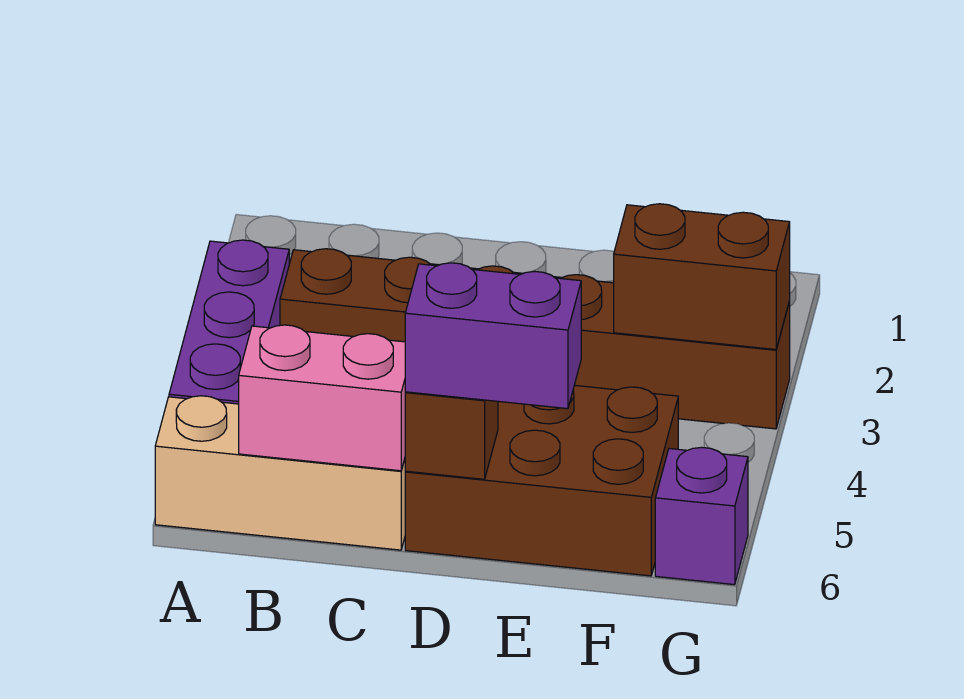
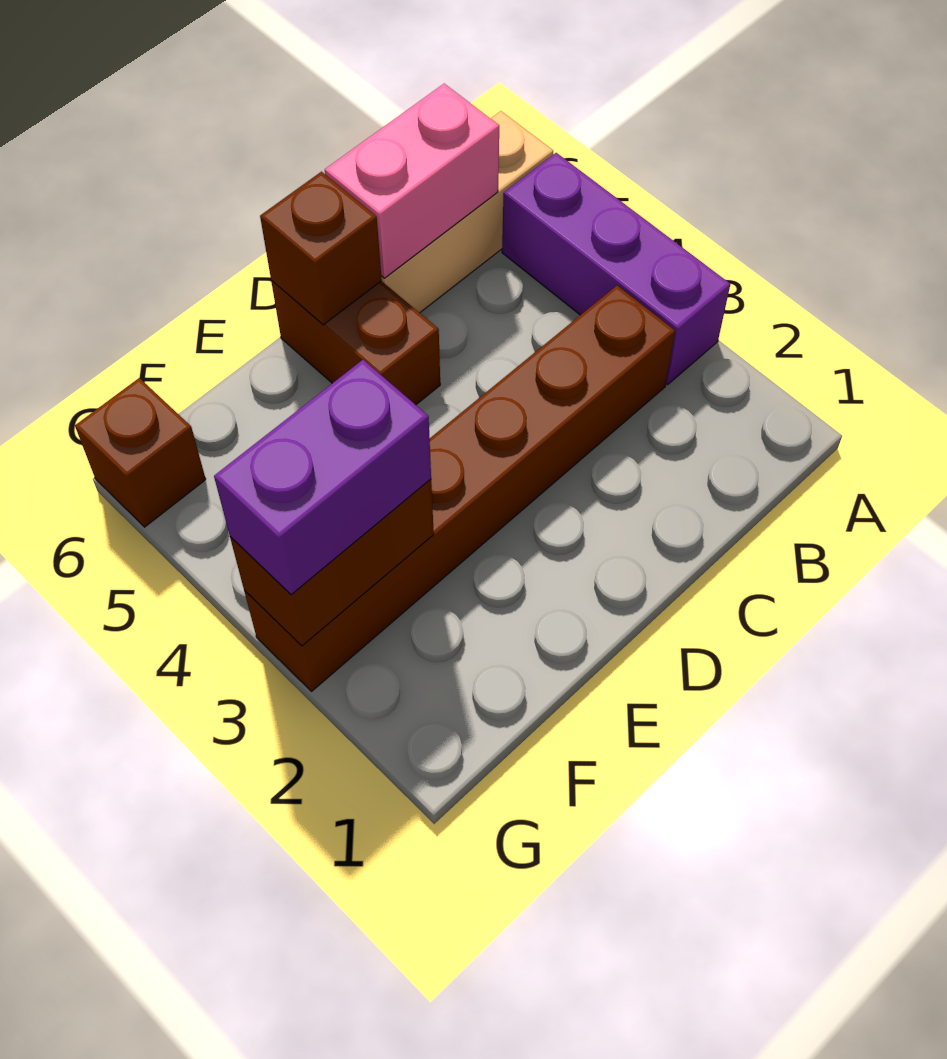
brown brick D5:F6 level 1 -> brown brick D5:D6 level 1
purple brick D6:E6 level 3 -> purple brick F3:G3 level 3
purple brick G6 level 1 -> brown brick G6 level 1

